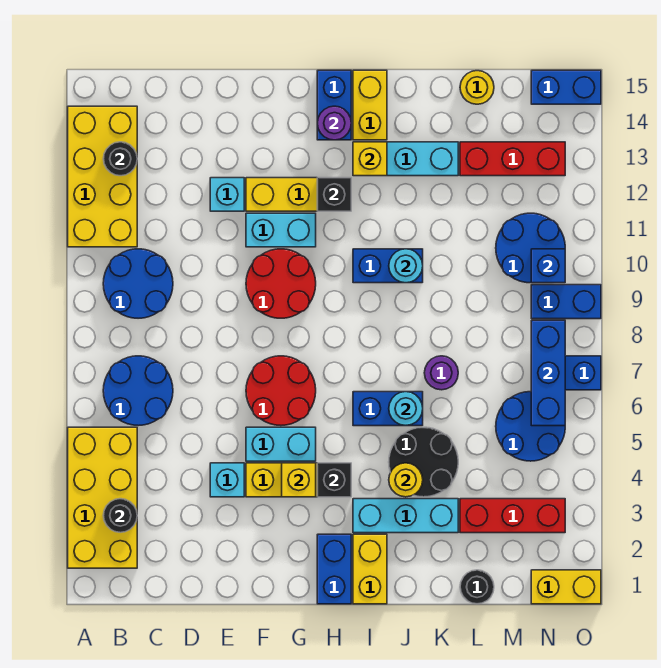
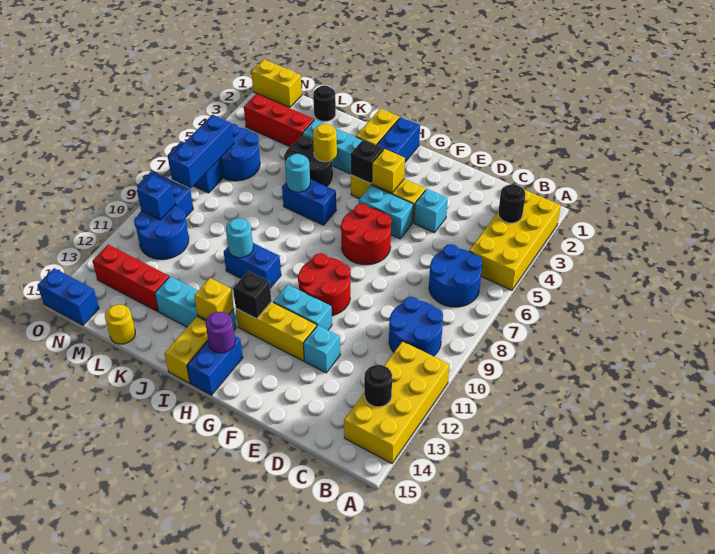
purple round brick K7 level 1 -> none

